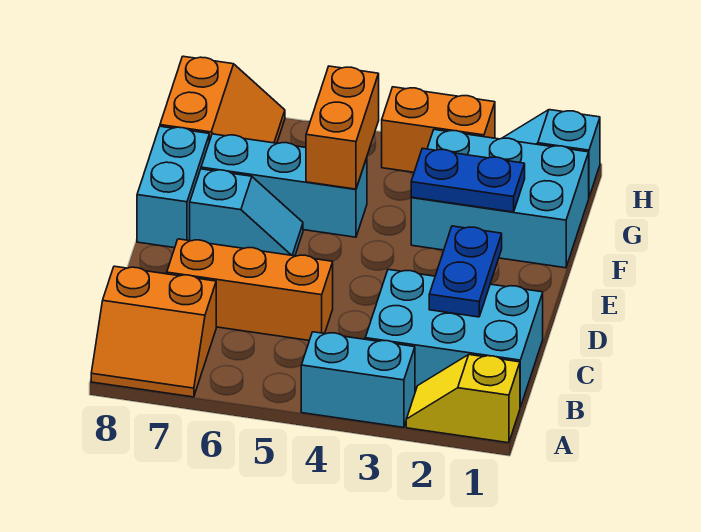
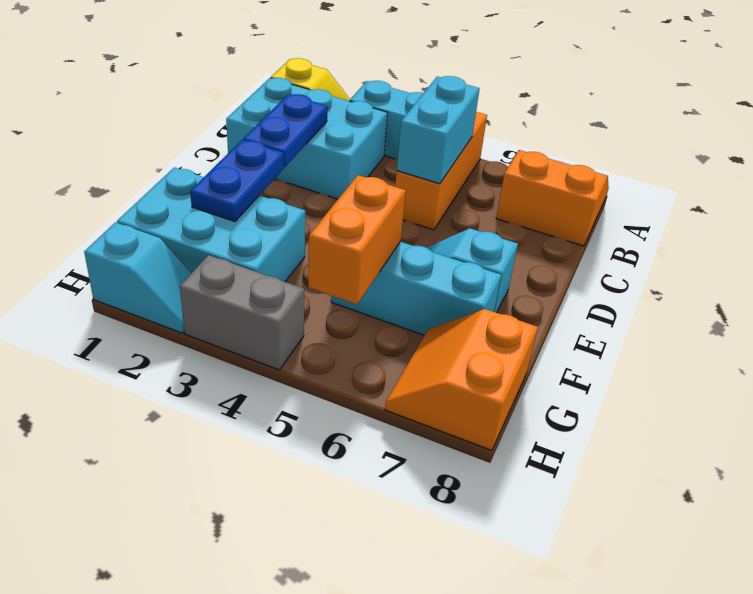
orange brick C5:C7 level 1 -> orange brick A5:C5 level 1
cyan brick E8:F8 level 1 -> cyan brick B5:C5 level 2
blue plate F2:F3 level 2 -> blue plate E2:F2 level 2
orange brick H3:H4 level 1 -> grey brick H3:H4 level 1

